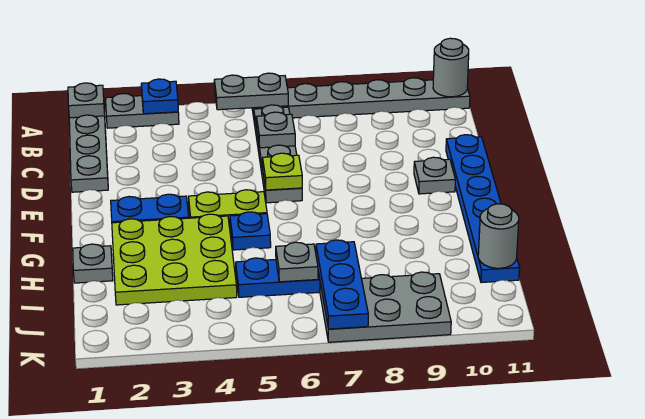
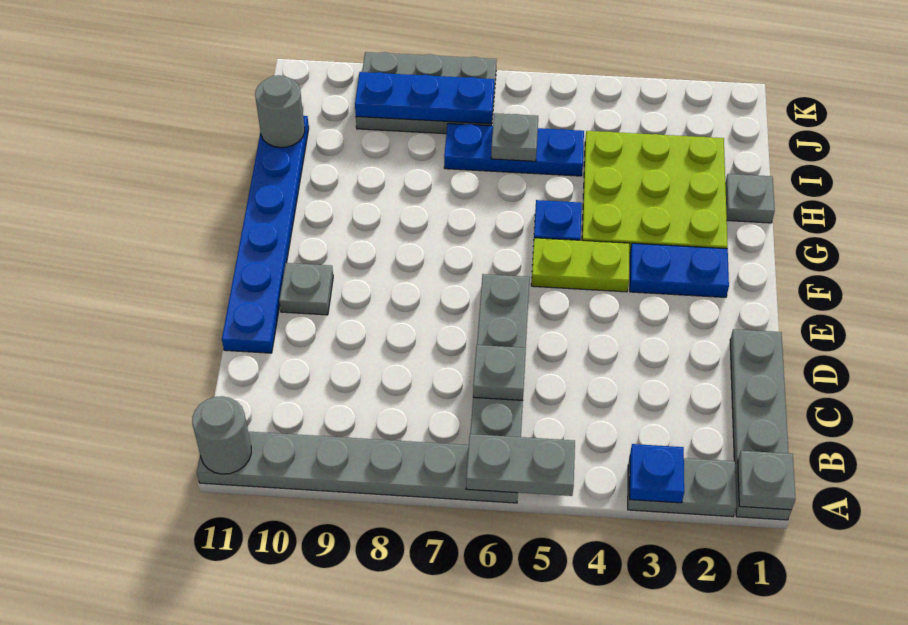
lime plate E6 level 2 -> none
blue plate I7:K7 level 2 -> blue plate J7:J9 level 2

